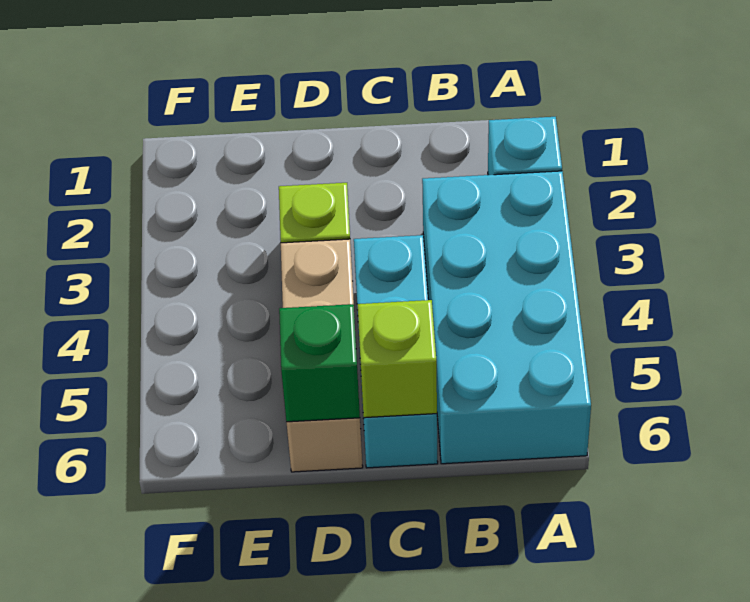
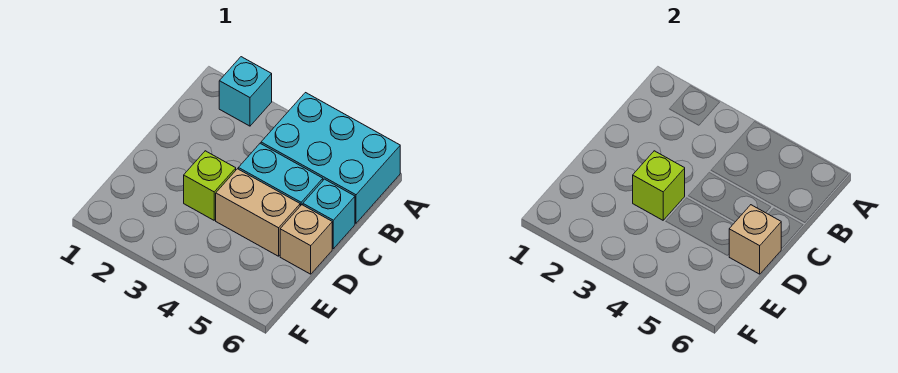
cyan brick A3:B6 level 1 -> cyan brick A4:B6 level 1
lime brick C6 level 2 -> lime brick D3 level 2
green brick D6 level 2 -> tan brick D6 level 2

